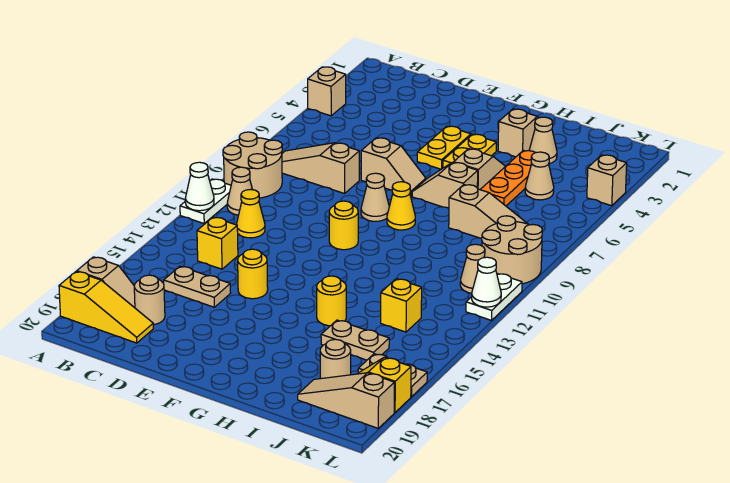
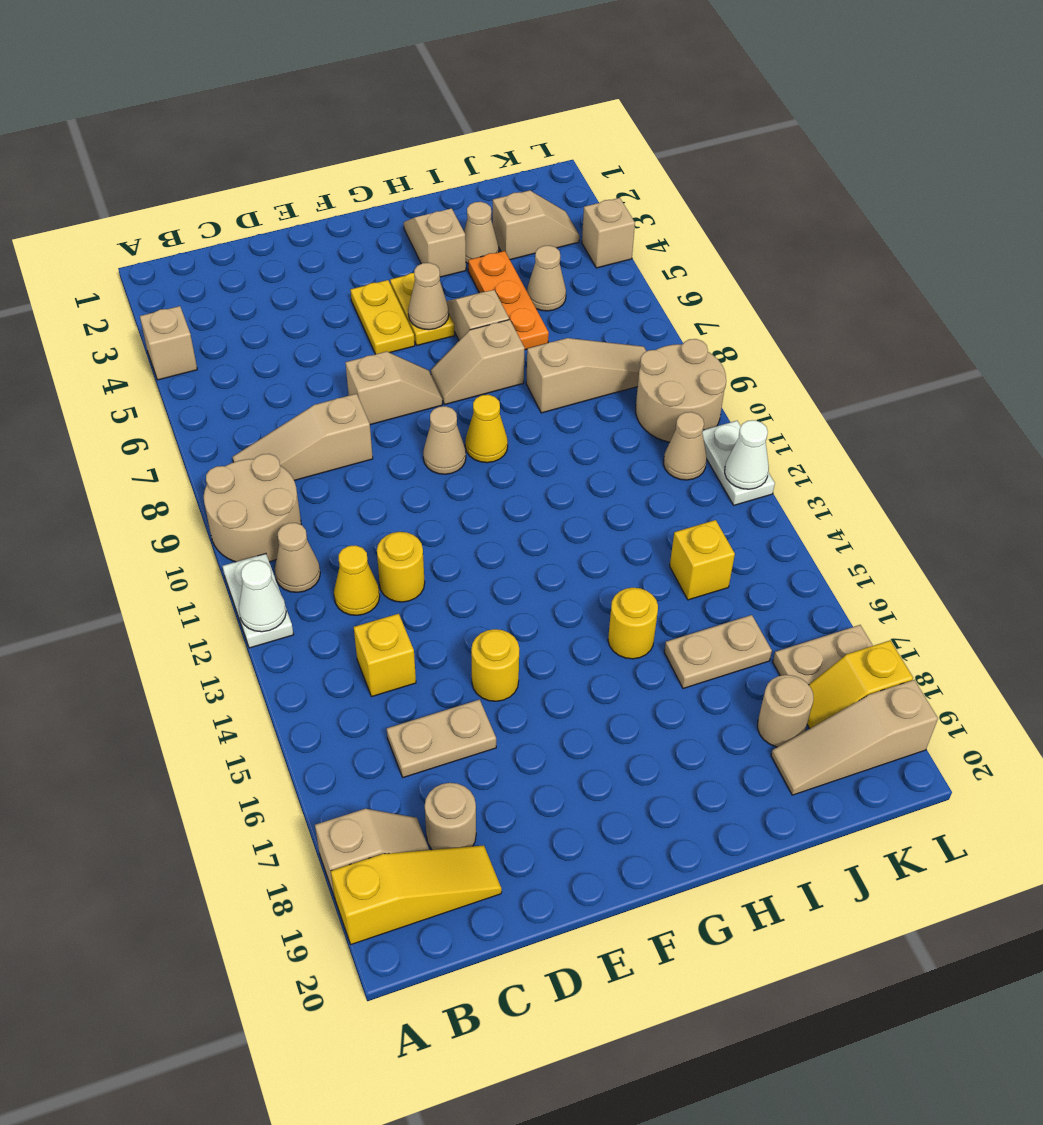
yellow round brick F11 level 1 -> yellow round brick D12 level 1
none -> tan cone G5 level 2
none -> tan slope J3:K3 level 1 top J

